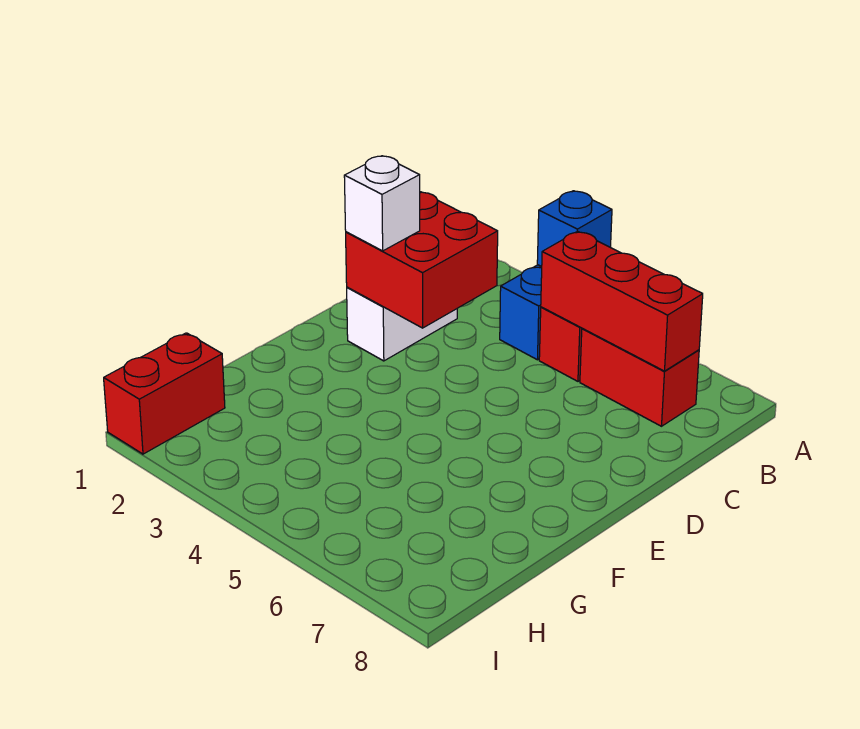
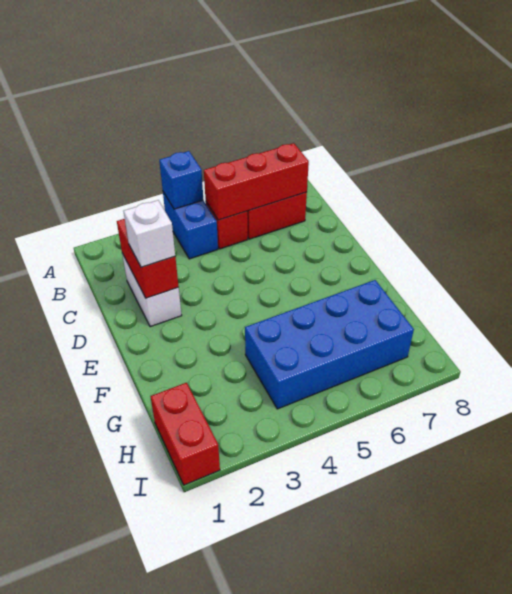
red brick C2:D3 level 2 -> red brick C2:D2 level 2
none -> blue brick G4:H7 level 1

